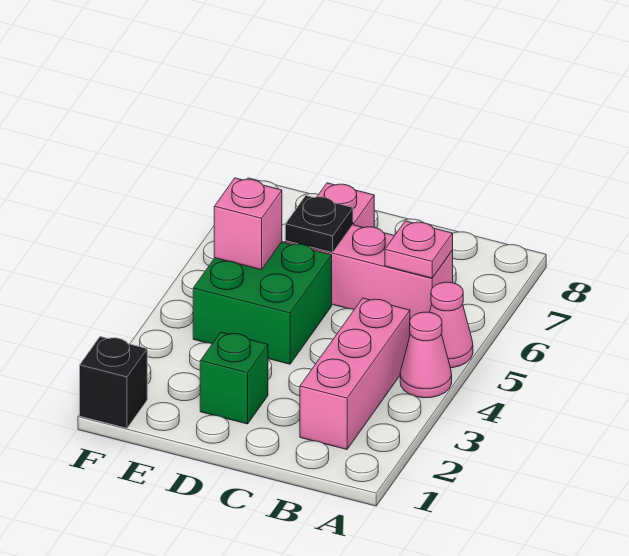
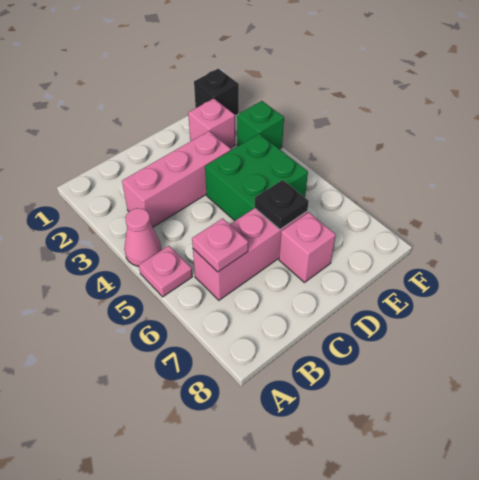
pink cone A5 level 1 -> pink plate A5 level 1
pink brick B2:B4 level 1 -> pink brick B3:D3 level 1
green brick D2 level 1 -> green brick F3 level 1
pink brick E5 level 2 -> pink brick E2 level 1

